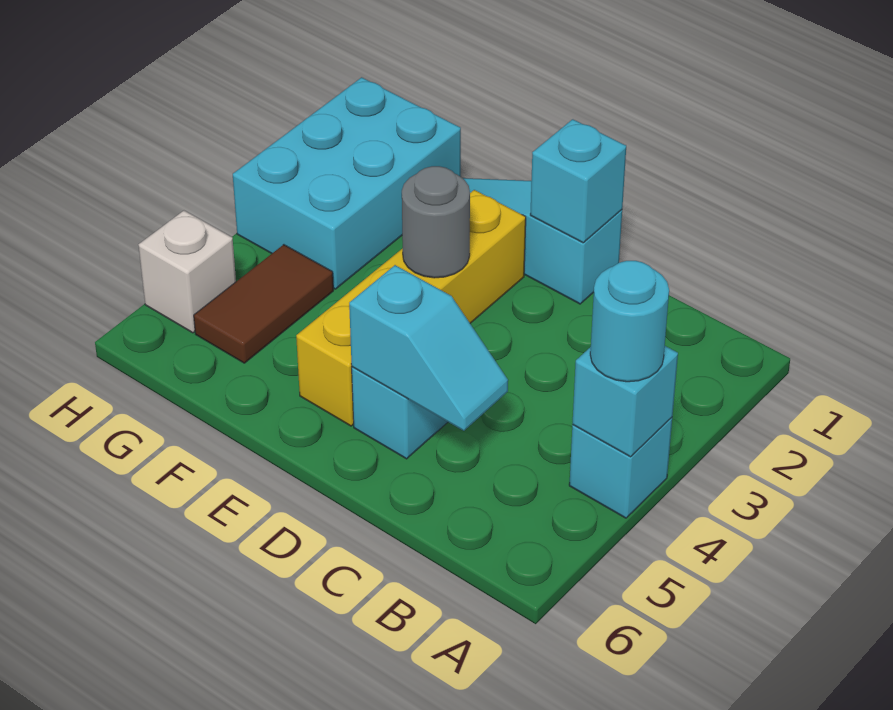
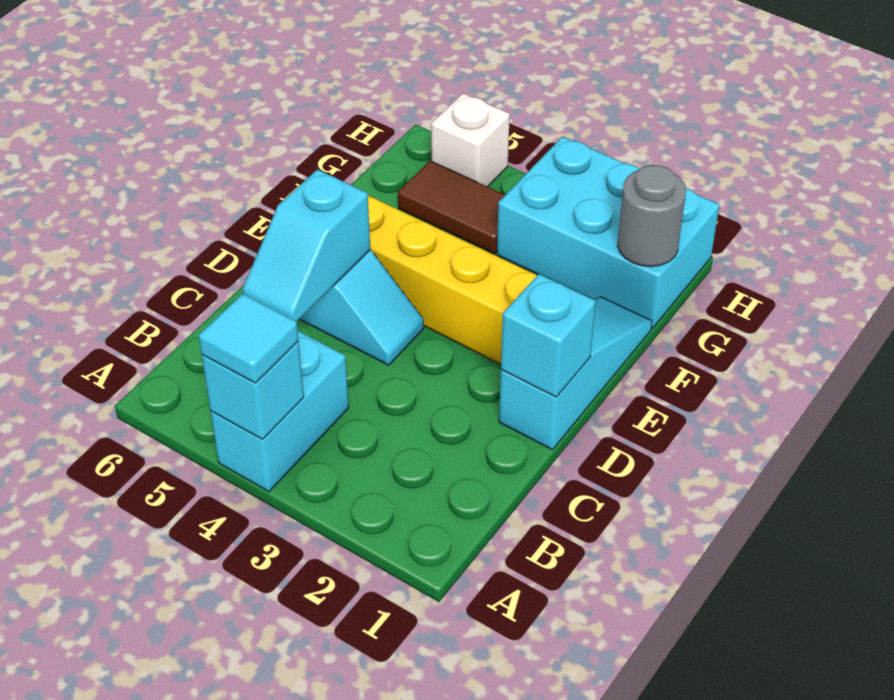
cyan brick A4 level 1 -> cyan brick A4:B4 level 1
cyan round brick A4 level 3 -> cyan tile A4 level 3
grey round brick E3 level 2 -> grey round brick G1 level 2

